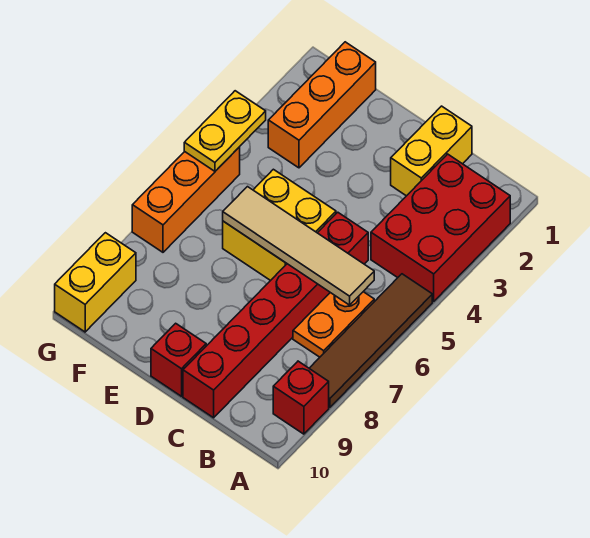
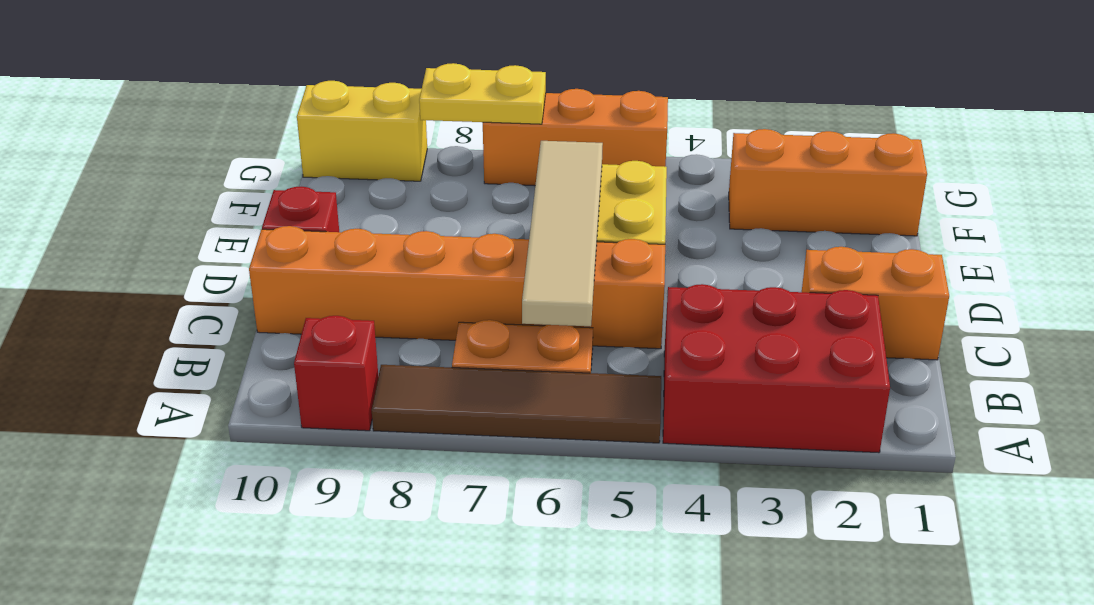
yellow brick C1:C2 level 1 -> orange brick C1:C2 level 1
red brick C5:C10 level 1 -> orange brick C5:C10 level 1
yellow plate G4:G5 level 2 -> yellow plate G7:G8 level 2

